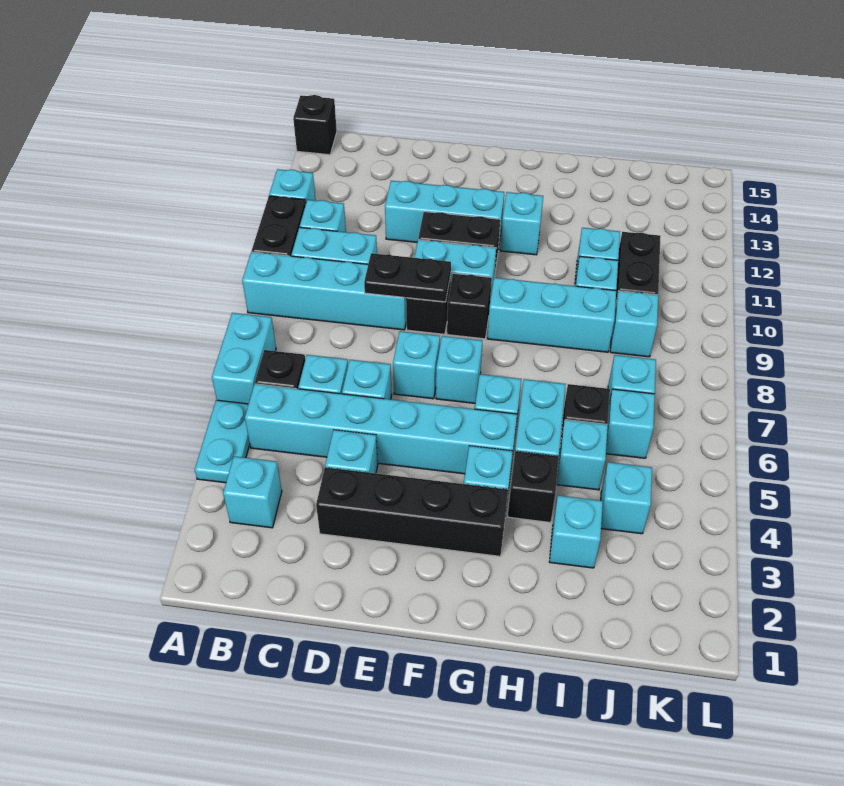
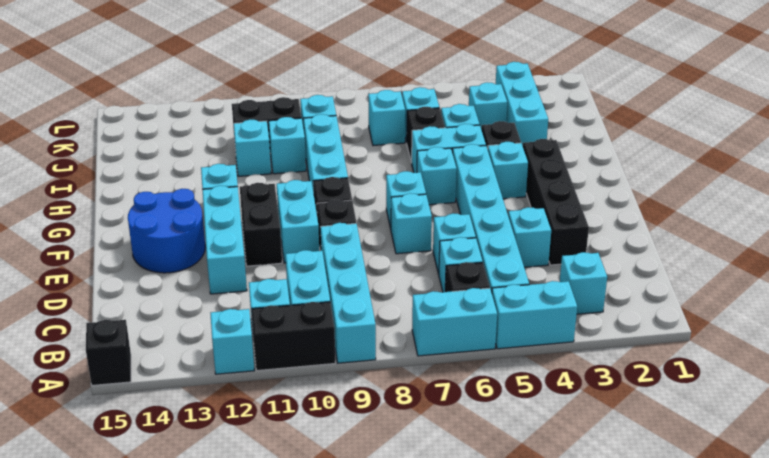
cyan plate A4:A5 level 1 -> cyan brick A4:A5 level 1
black plate D9:E9 level 2 -> none
none -> blue round brick E13:F14 level 1
cyan brick I3 level 1 -> cyan brick I3:K3 level 1

